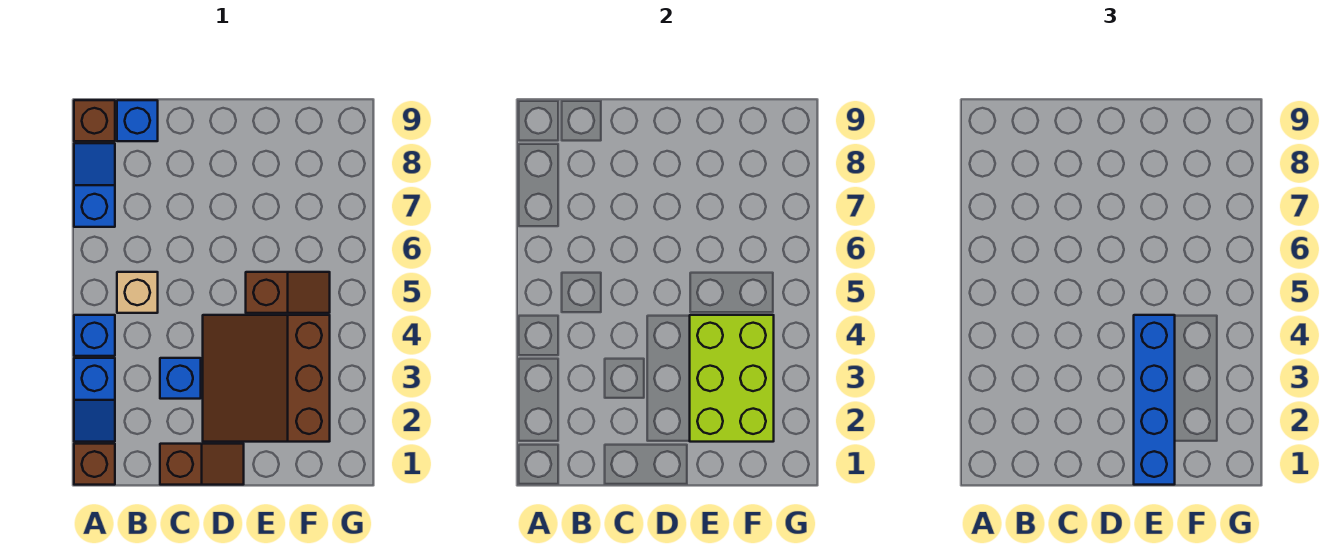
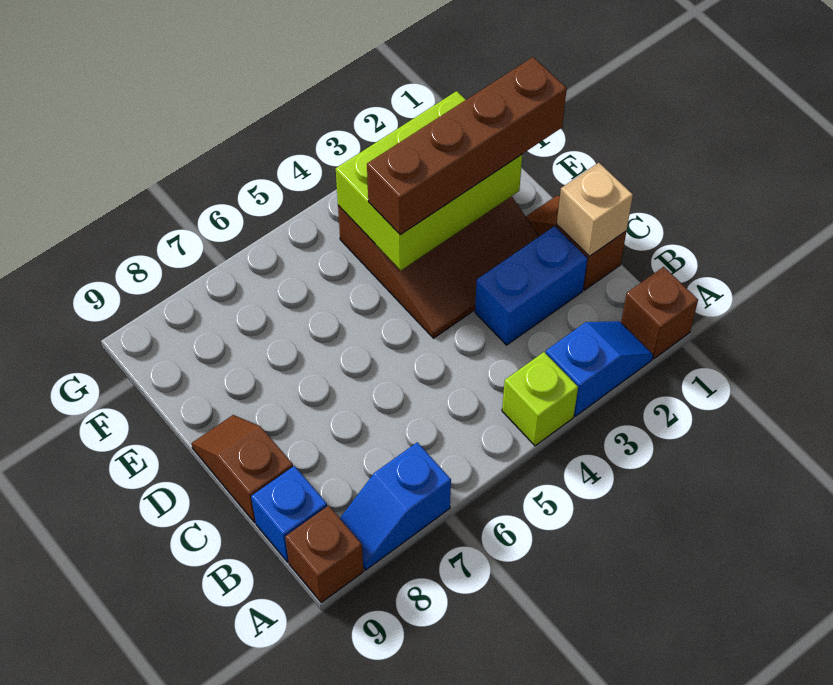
blue brick A4 level 1 -> lime brick A4 level 1
tan brick B5 level 1 -> tan brick C1 level 2
blue brick C3 level 1 -> blue brick C2:C3 level 1
blue brick E1:E4 level 3 -> brown brick E1:E4 level 3
brown slope E5:F5 level 1 top E -> brown slope C9:D9 level 1 top C

